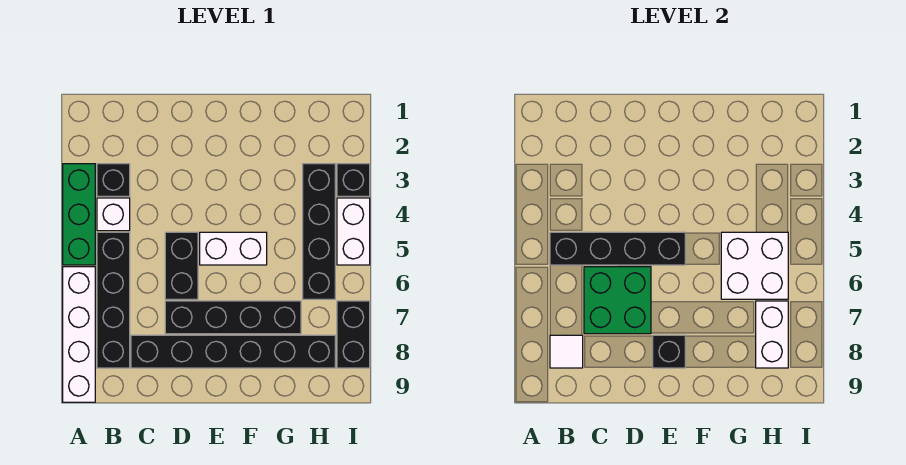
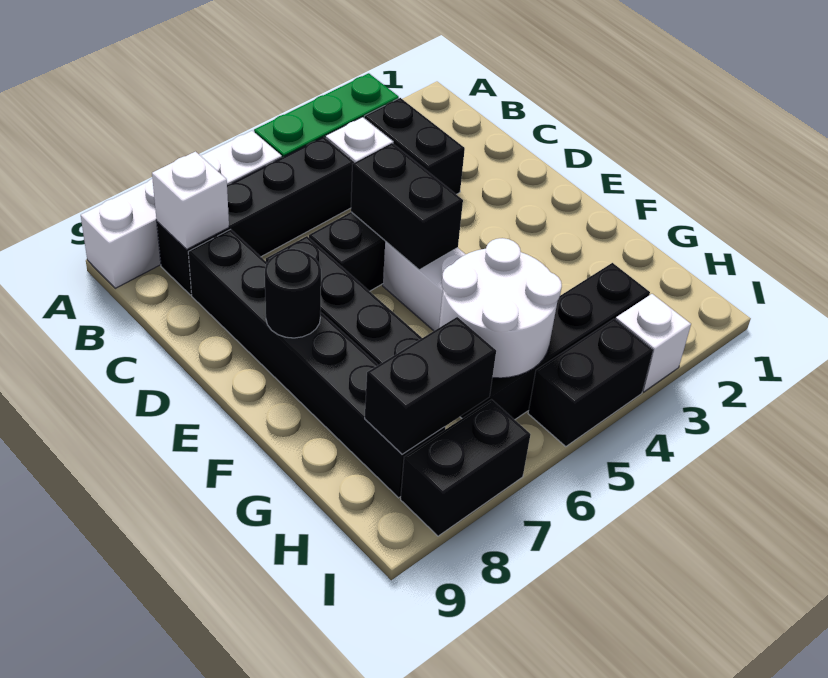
black brick B3 level 1 -> black brick B3:C3 level 1
black brick B5:E5 level 2 -> black brick D5:E5 level 2
white tile B8 level 2 -> white brick B8 level 2
green brick C6:D7 level 2 -> none
black brick E8 level 2 -> black round brick E8 level 2
white brick G5:H6 level 2 -> white round brick G5:H6 level 2
white brick H7:H8 level 2 -> black brick H7:H8 level 2
black brick I3 level 1 -> white brick I3 level 1
white brick I4:I5 level 1 -> black brick I4:I5 level 1

